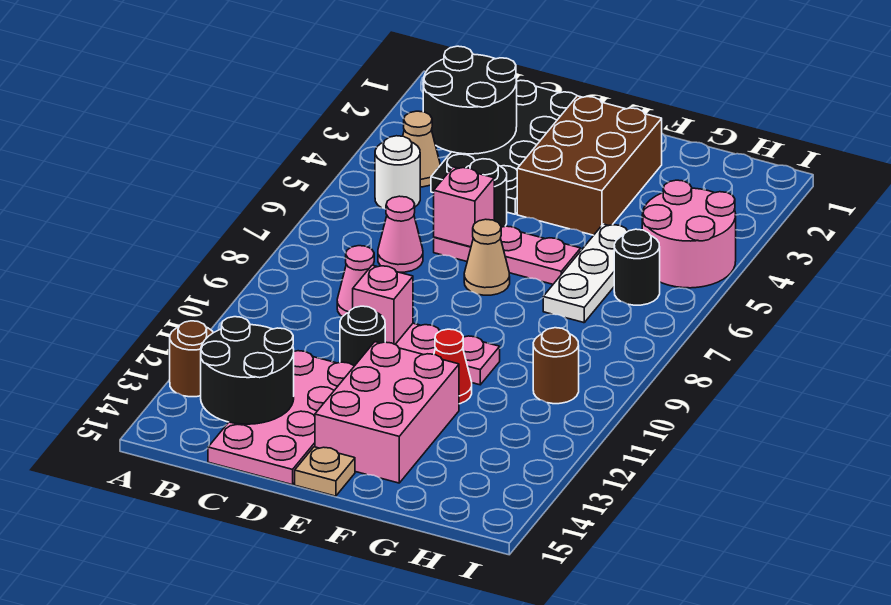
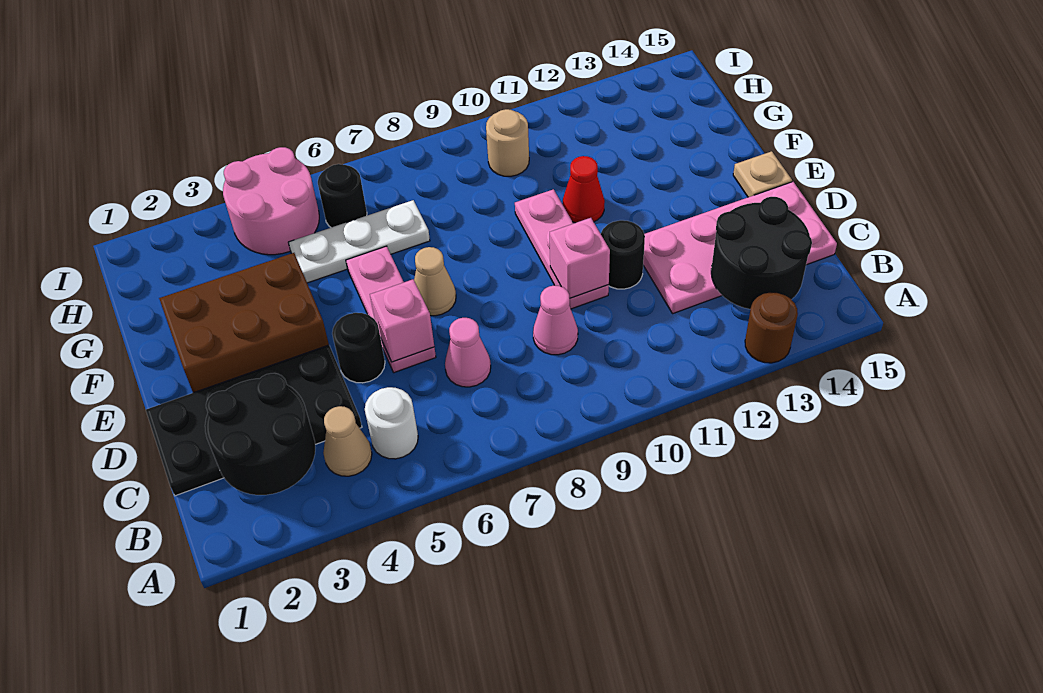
pink brick E12:F14 level 1 -> none
brown round brick H10 level 1 -> tan round brick H10 level 1

